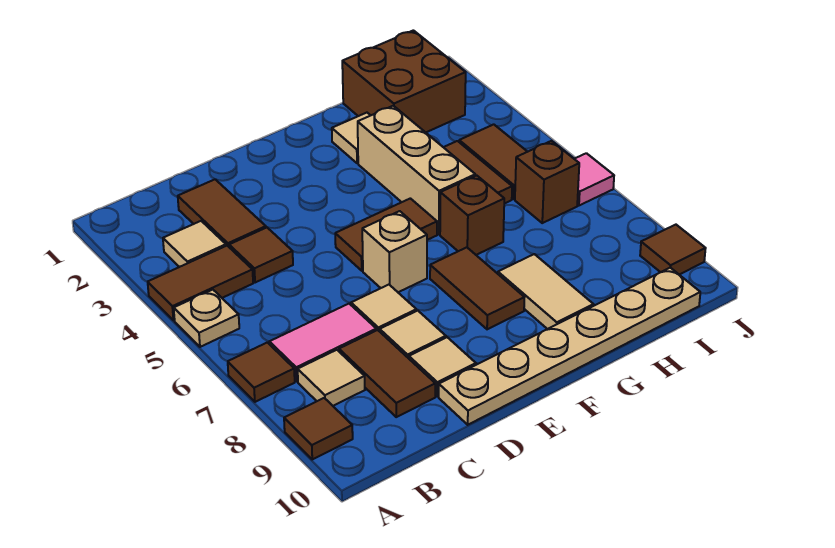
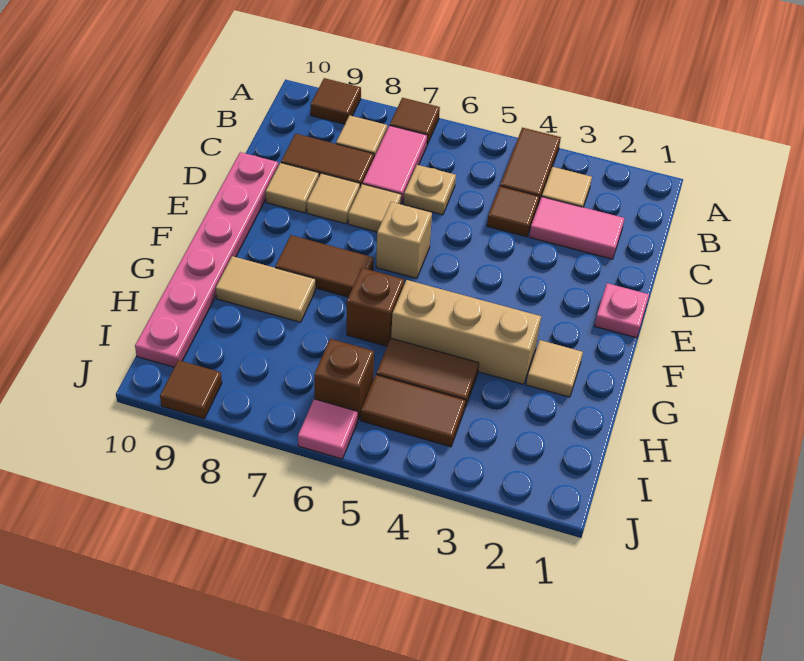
tan plate A5 level 1 -> tan plate C6 level 1
brown tile C2:C3 level 1 -> pink tile C2:C3 level 1
tan plate D10:I10 level 1 -> pink plate D10:I10 level 1
none -> pink plate E1 level 1
brown tile E5:F5 level 1 -> none
brown brick H1:I2 level 1 -> none

